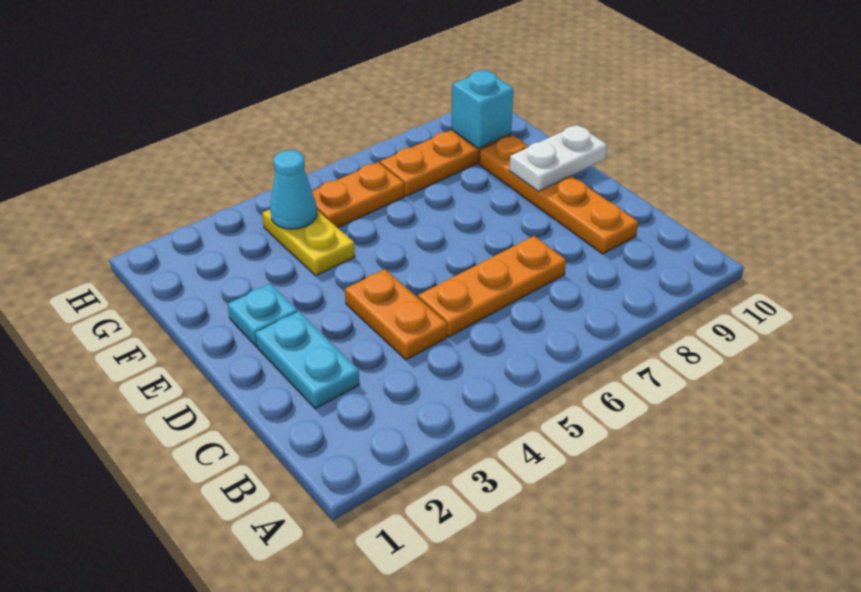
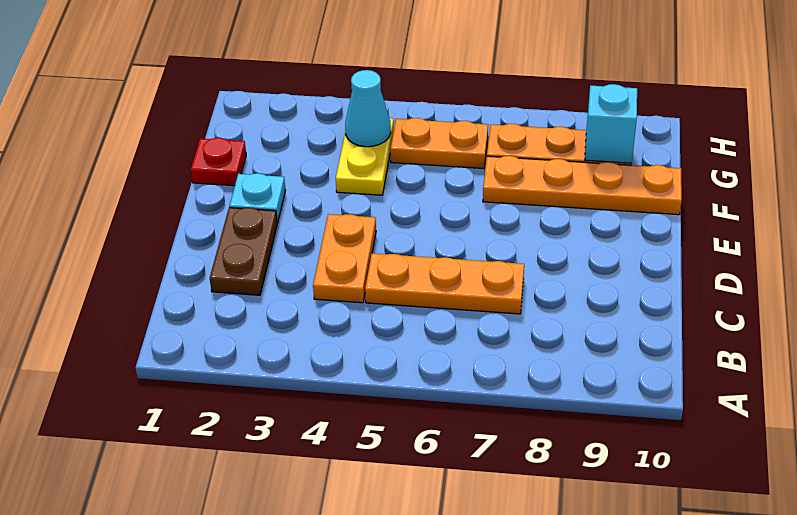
cyan plate C2:D2 level 1 -> brown plate C2:D2 level 1
orange plate C9:F9 level 1 -> orange plate F7:F10 level 1
white plate E9:E10 level 2 -> none
none -> red plate F1 level 1

